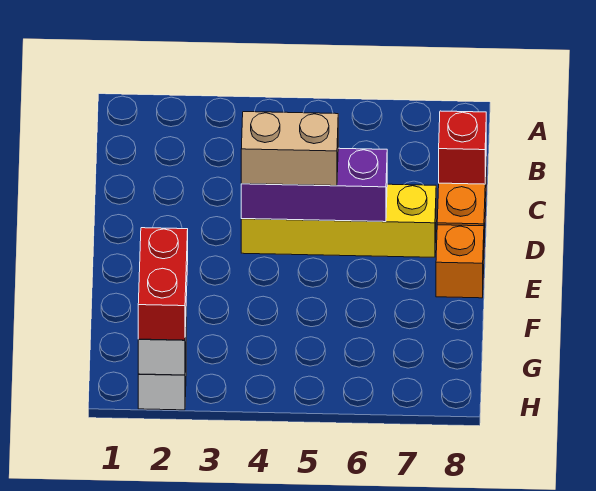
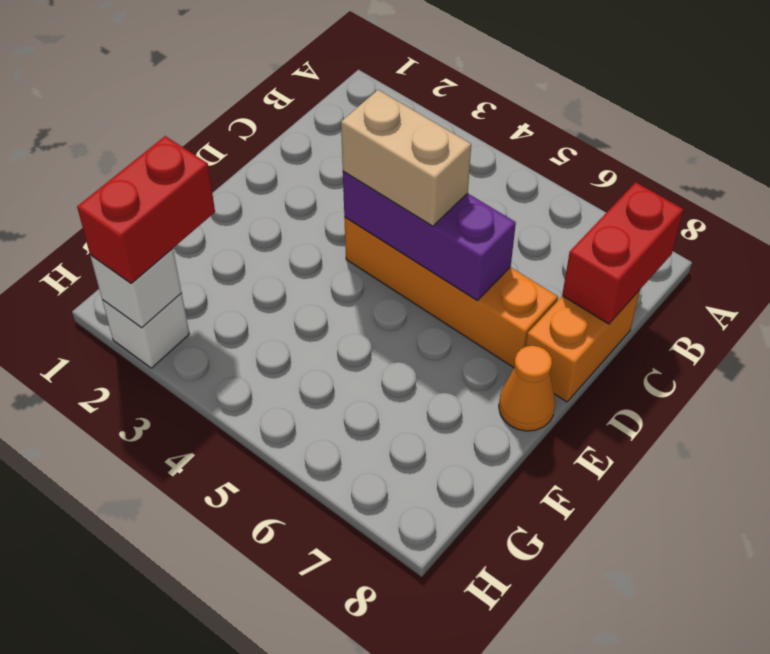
red brick C8 level 2 -> red brick B8:C8 level 2
yellow brick D4:D7 level 1 -> orange brick D4:D7 level 1
orange brick E8 level 1 -> orange cone E8 level 1

